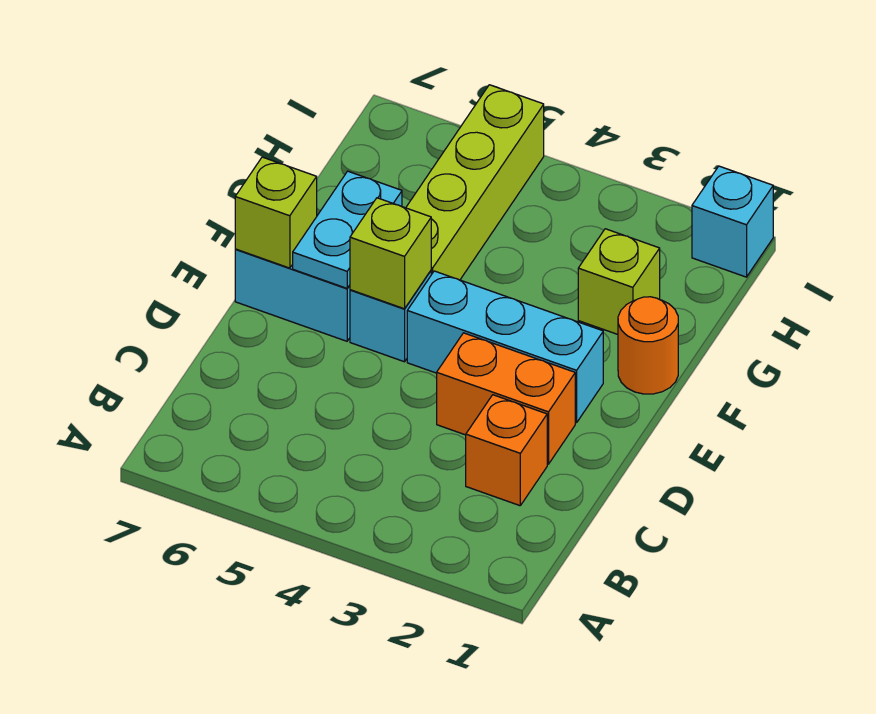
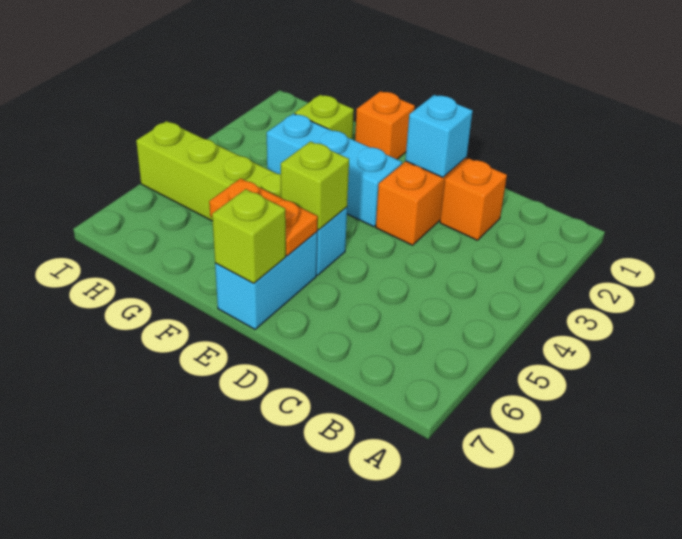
cyan brick E2:E4 level 1 -> cyan brick E3:G3 level 1
cyan plate E6:F6 level 2 -> orange plate E6:F6 level 2
orange round brick F1 level 1 -> orange brick F1 level 1
cyan brick I1 level 1 -> cyan brick D2 level 2

